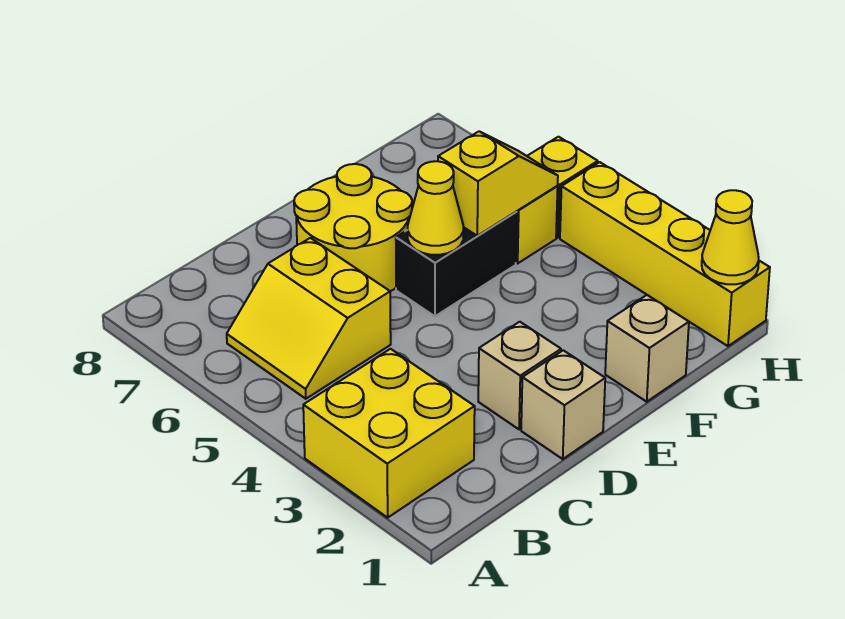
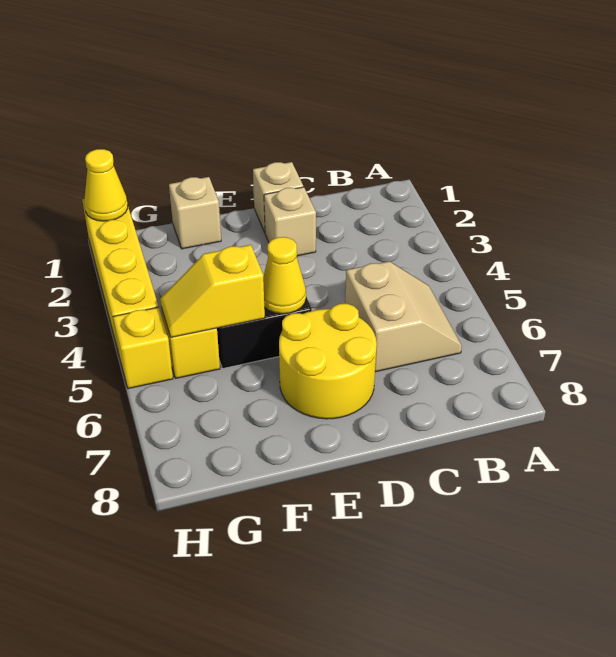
yellow brick A2:B3 level 1 -> none
yellow slope B5:C6 level 1 top C -> tan slope B5:C6 level 1 top C

